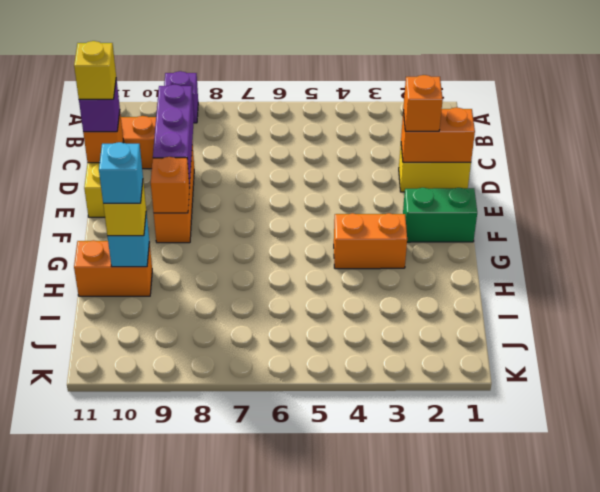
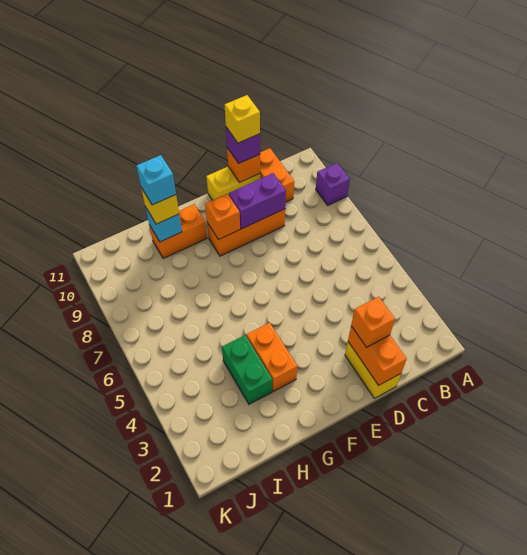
purple brick C9:E9 level 2 -> purple brick D9:E9 level 2
green brick F1:F2 level 1 -> green brick H3:H4 level 1
orange brick H10:H11 level 1 -> orange brick G10:H10 level 1

